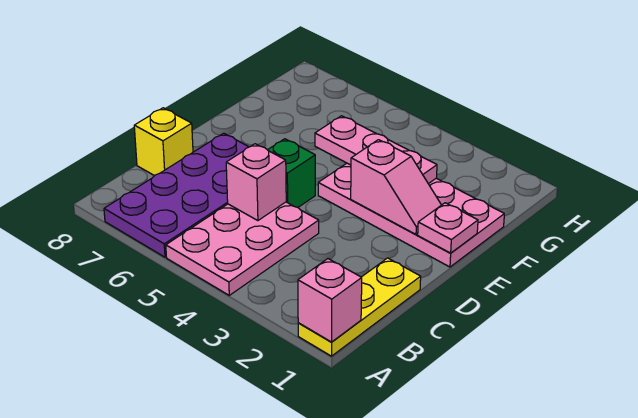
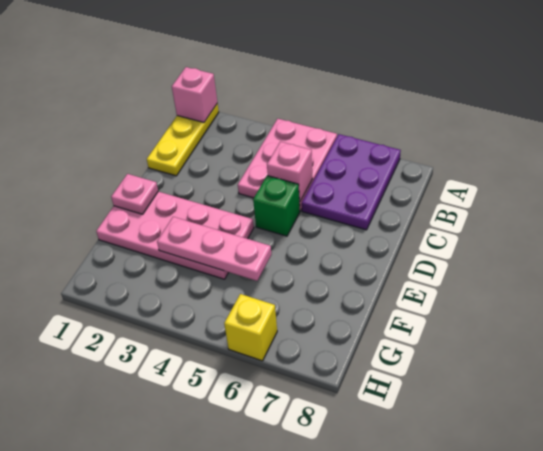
purple plate A6:D7 level 1 -> purple plate A6:C7 level 1
yellow brick C8 level 1 -> yellow brick H6 level 1
pink slope E2:E3 level 2 top 3 -> none

